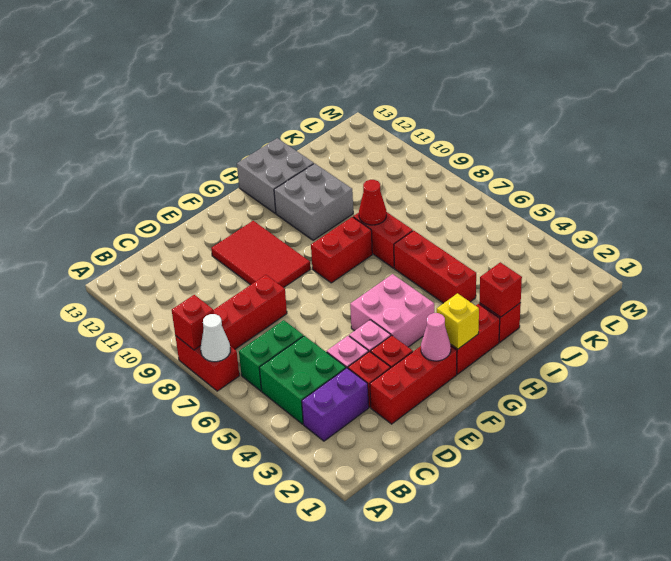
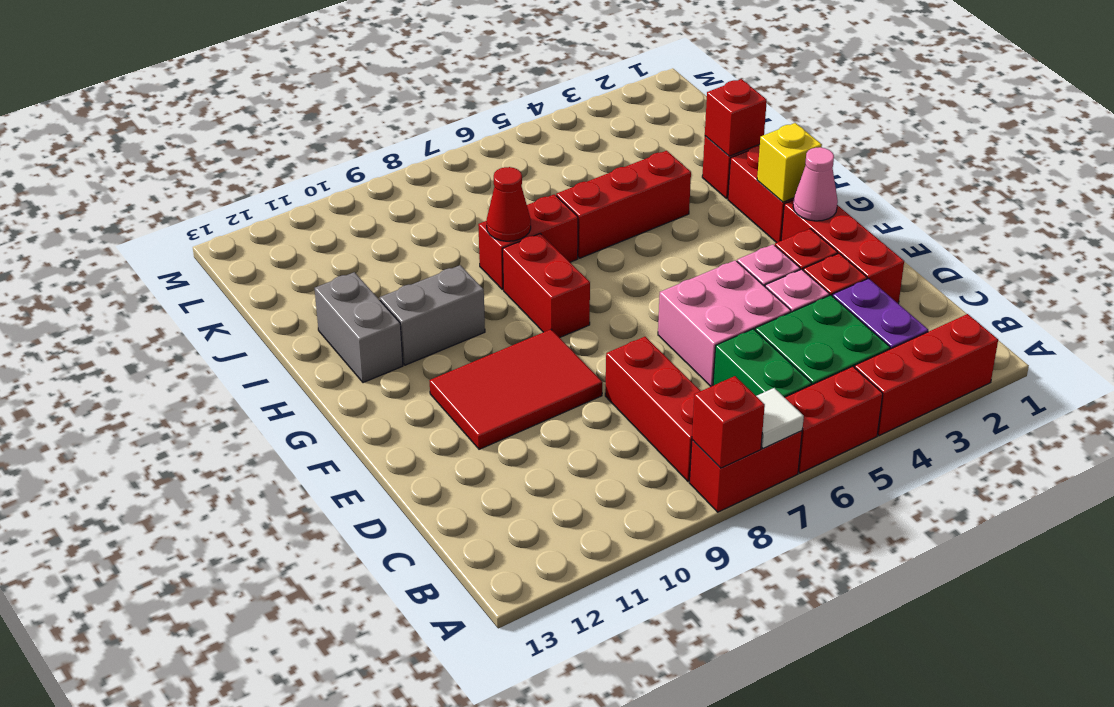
none -> red brick A2:A4 level 1
none -> red brick A5:A6 level 1
white cone A7 level 2 -> white tile A7 level 2
pink brick F4:G5 level 1 -> pink brick D5:E6 level 1
grey brick H10:I11 level 1 -> grey brick H10:H11 level 1
grey brick H12:I13 level 1 -> grey brick H12:I12 level 1

